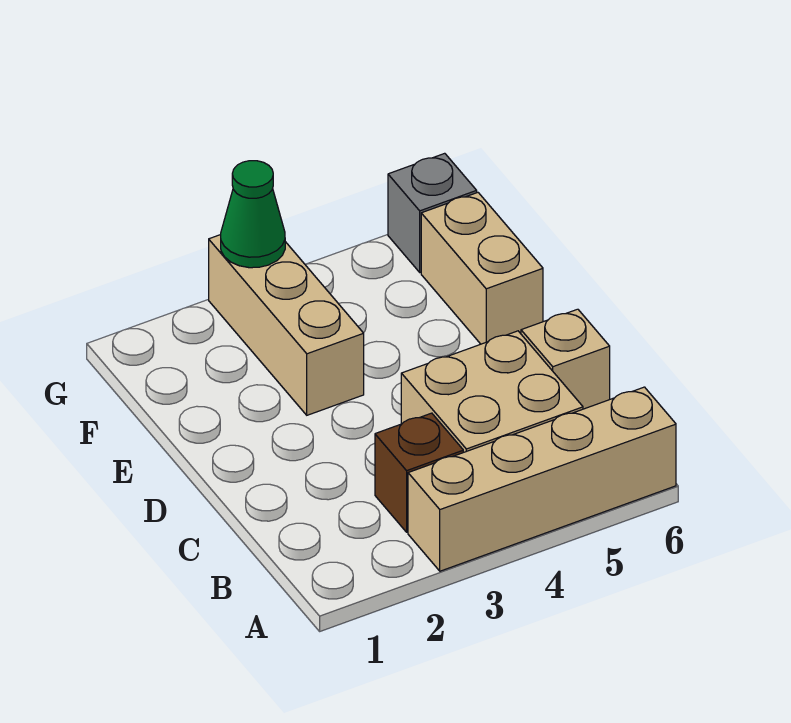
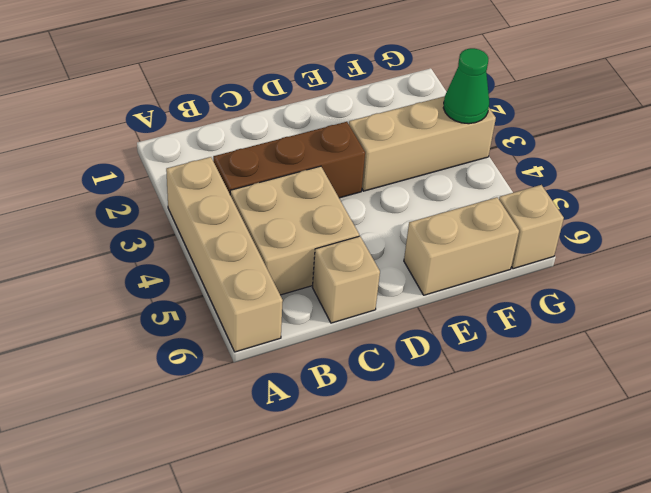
brown brick B3 level 1 -> brown brick B3:D3 level 1
grey brick G6 level 1 -> tan brick G6 level 1

